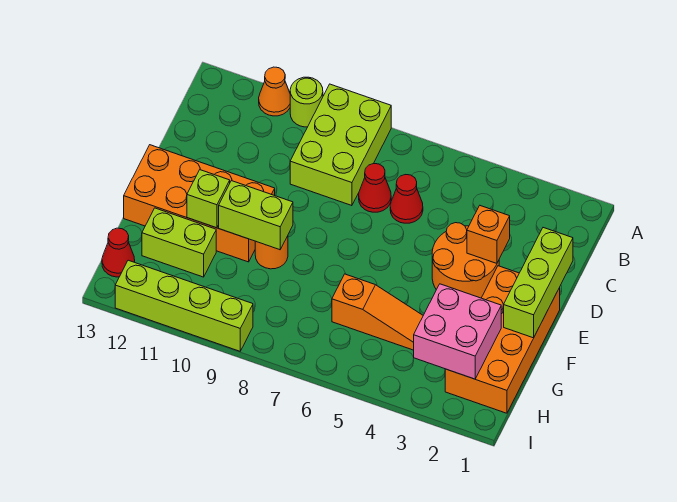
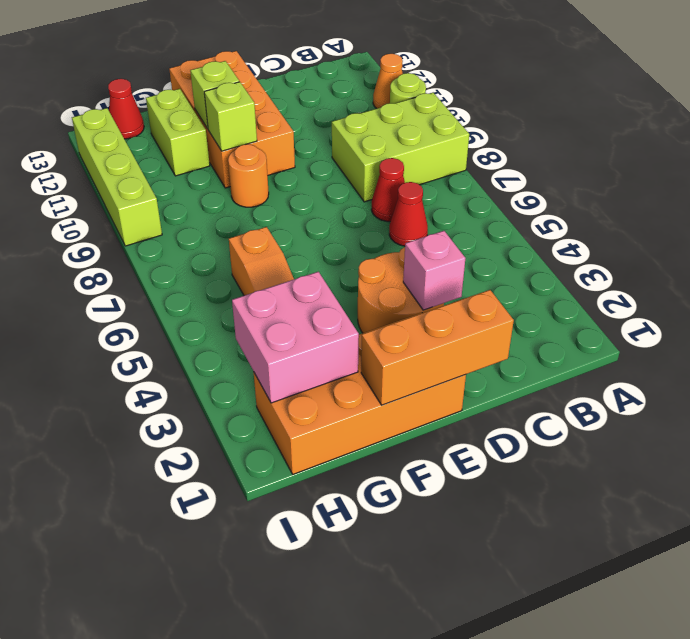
lime brick D1:F1 level 2 -> orange brick D1:F1 level 2
orange brick D3 level 2 -> pink brick D3 level 2
lime brick F9:F10 level 2 -> lime brick F10 level 2

